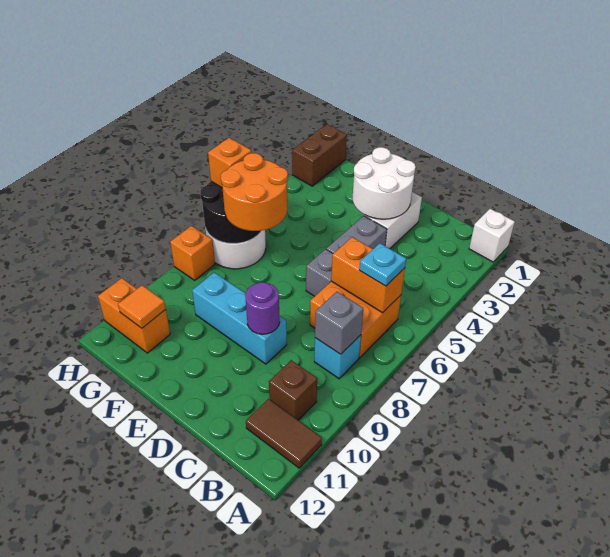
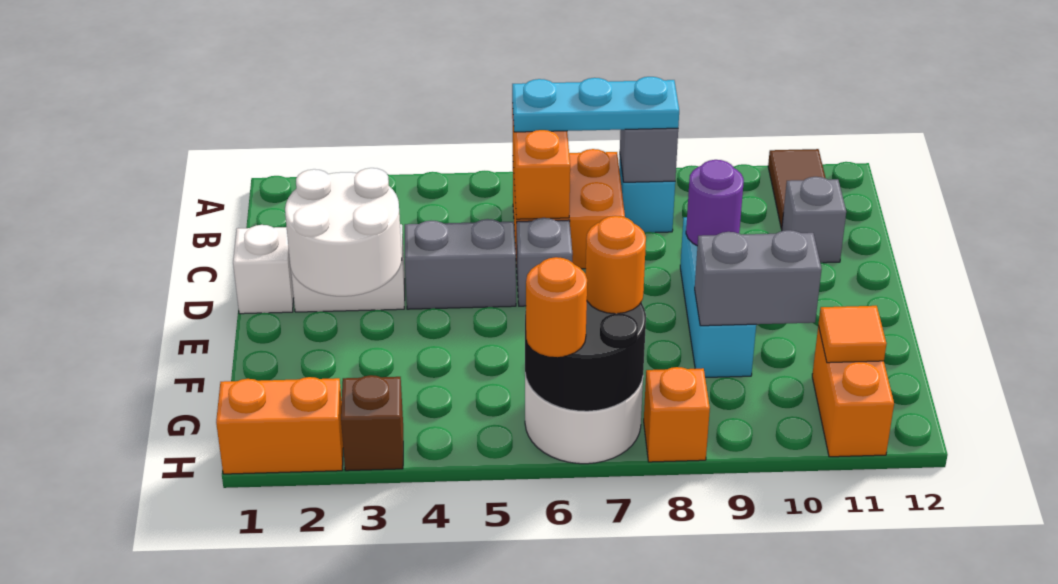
white brick A1 level 1 -> white brick D1 level 1
cyan plate B6 level 3 -> cyan plate B6:B8 level 3
brown brick B10 level 1 -> brown brick H3 level 1
none -> grey brick C11 level 1
orange round brick F6:G7 level 3 -> orange round brick G7 level 3
none -> grey brick F9:F10 level 2
brown brick H1:H2 level 1 -> orange brick H1:H2 level 1
orange brick H6 level 3 -> orange round brick H6 level 3

